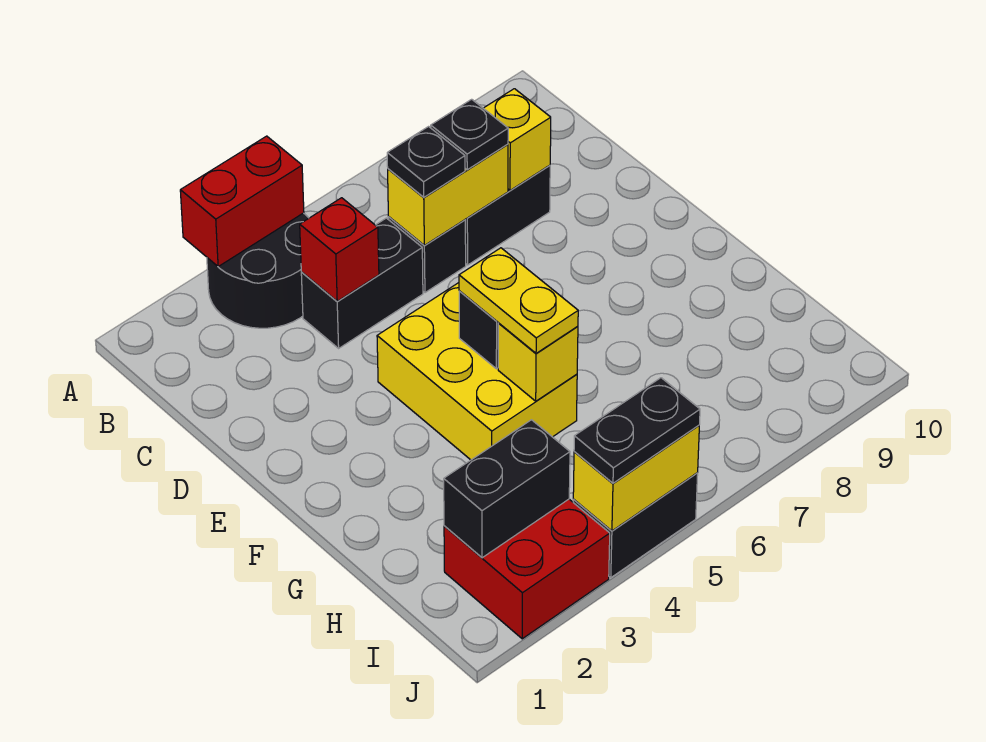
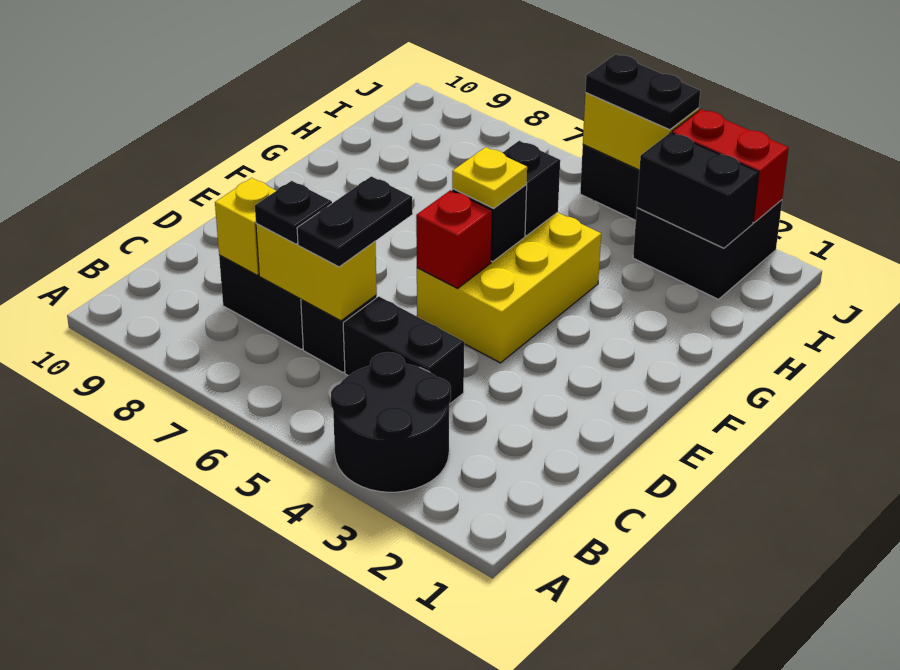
red brick A3:A4 level 2 -> red brick J2:J3 level 2
red brick C4 level 2 -> red brick E5 level 2
black plate C6 level 3 -> black plate C6:D6 level 3
yellow plate F5:G5 level 3 -> yellow plate F5 level 3
yellow brick G5 level 2 -> black brick G5 level 2
red brick I2:J3 level 1 -> black brick I2:J3 level 1

